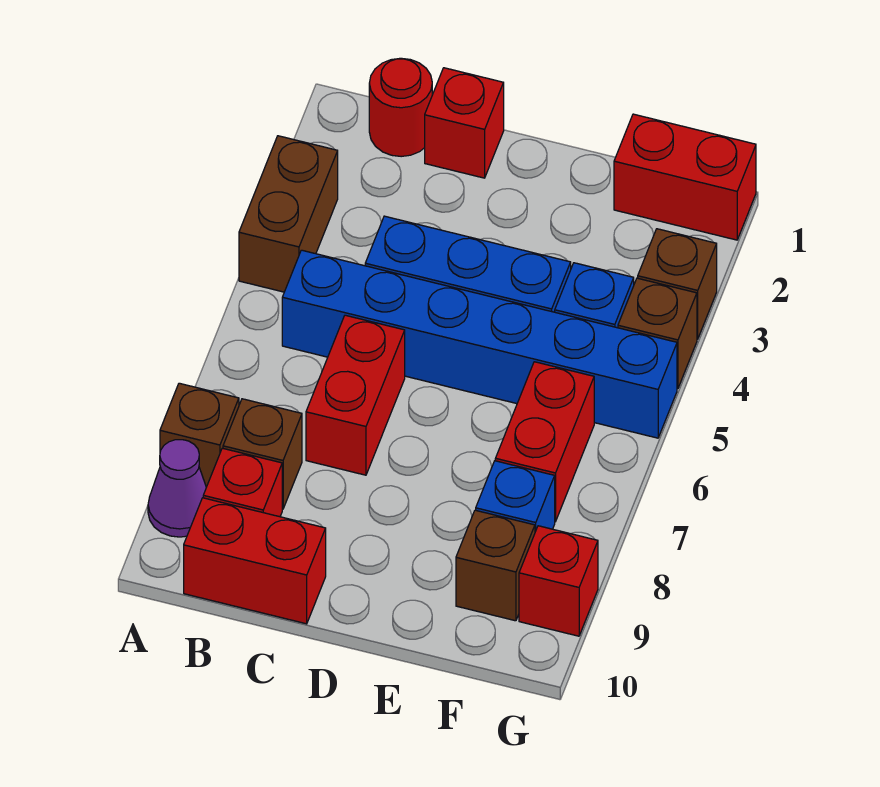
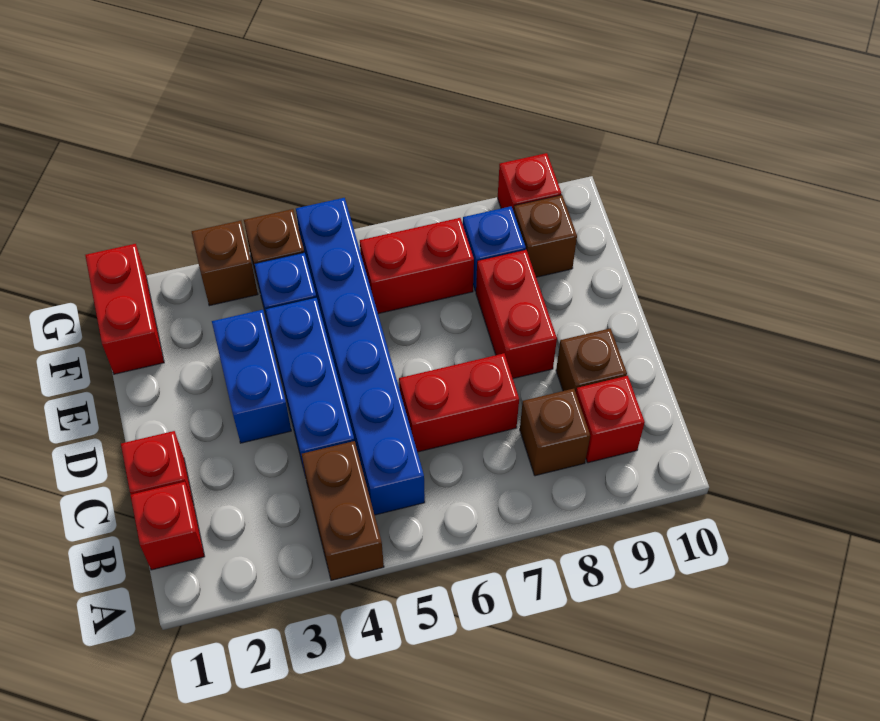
brown brick A3:A4 level 1 -> brown brick A4:B4 level 1
brown brick A8 level 1 -> brown brick C9 level 1
purple cone A9 level 1 -> none
red round brick B1 level 1 -> red brick B1 level 1
red brick B10:C10 level 1 -> red brick D8:E8 level 1
none -> blue brick D3:E3 level 1

